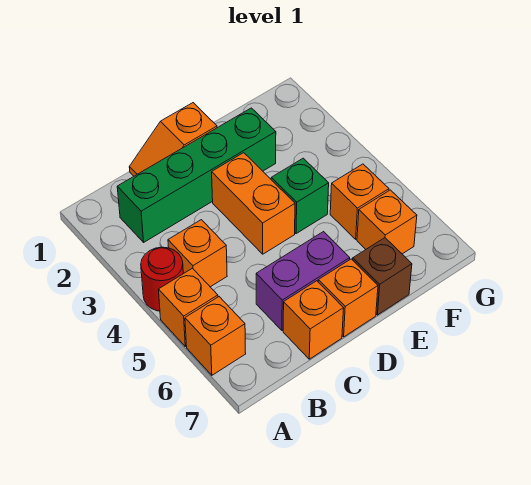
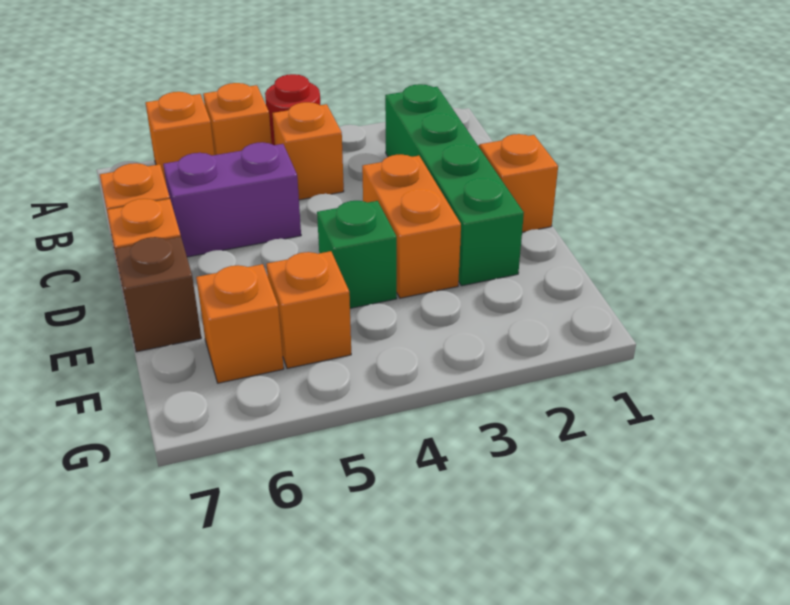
purple brick C6:D6 level 1 -> purple brick C5:C6 level 1
orange brick D3:D4 level 1 -> orange brick D3:E3 level 1

